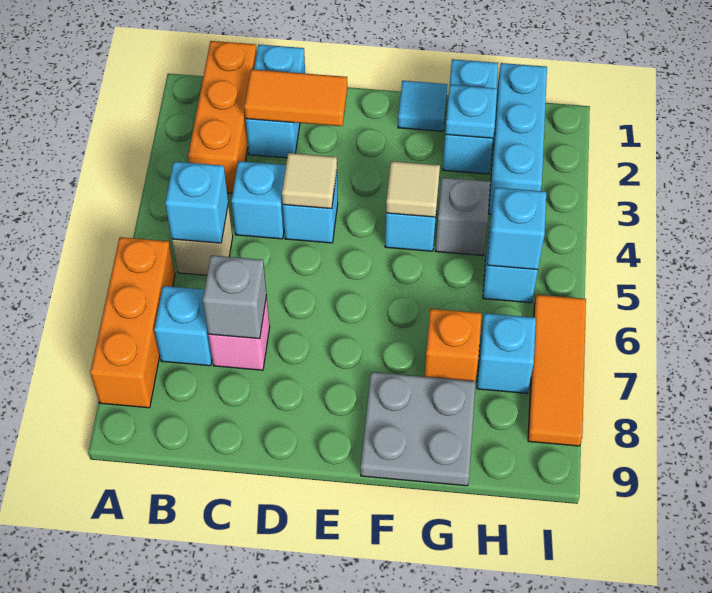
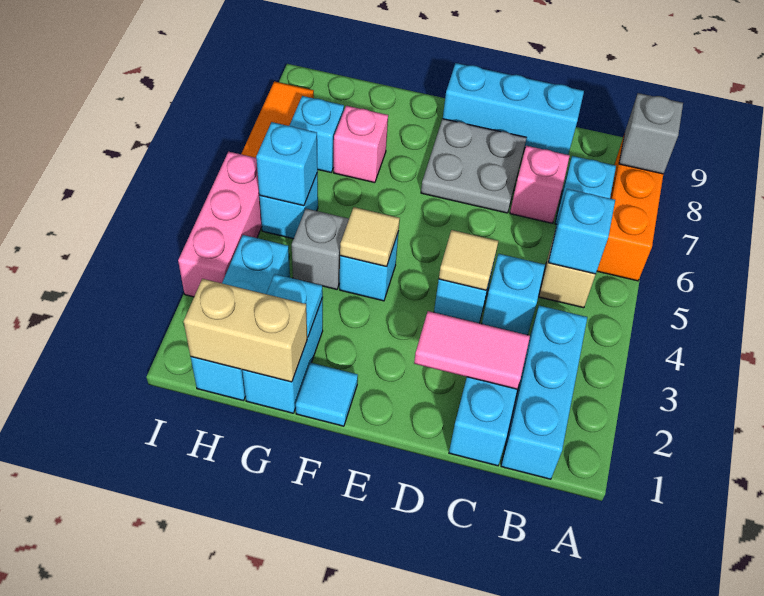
orange brick B1:B3 level 1 -> cyan brick B1:B3 level 1
orange tile C2:D2 level 2 -> pink tile C2:D2 level 2
grey brick C7 level 2 -> grey brick A8 level 2
none -> cyan brick C9:E9 level 1
grey plate F8:G9 level 1 -> grey plate D7:E8 level 1
none -> tan brick G1:H1 level 2
orange brick G7 level 1 -> pink brick G7 level 1
none -> pink brick I3:I5 level 1

